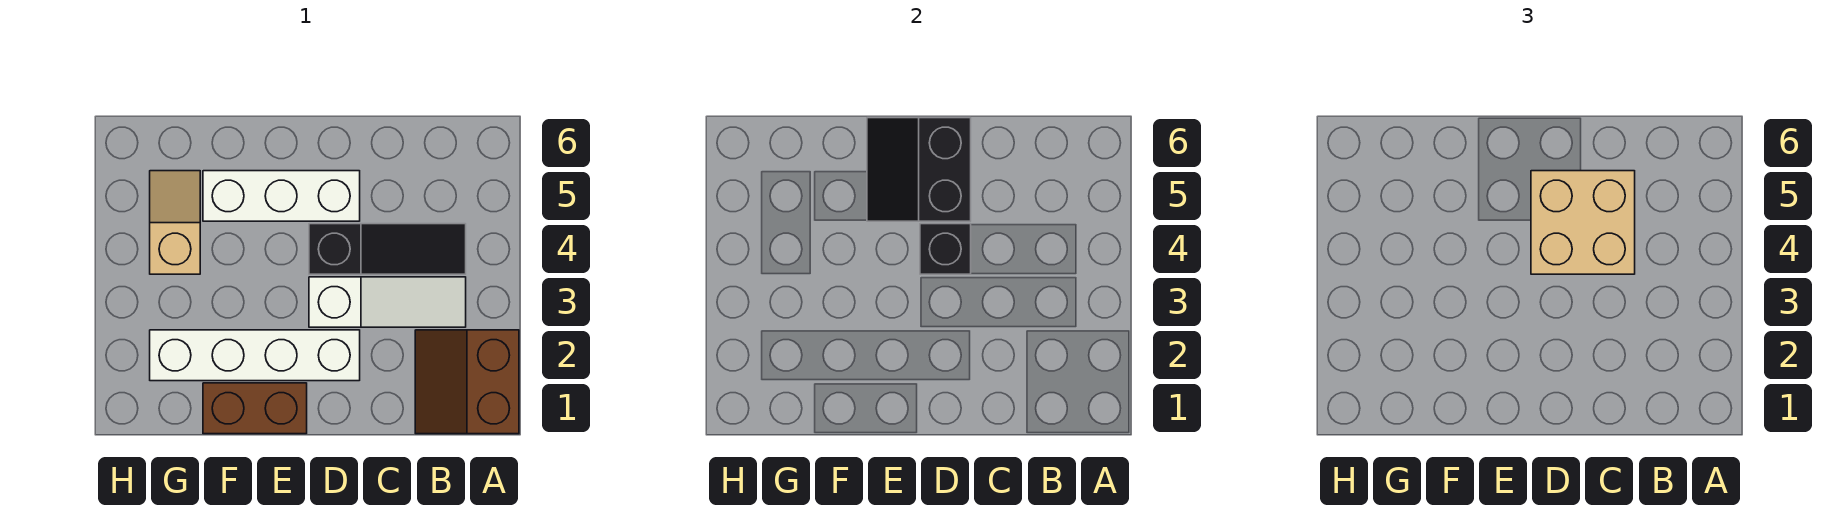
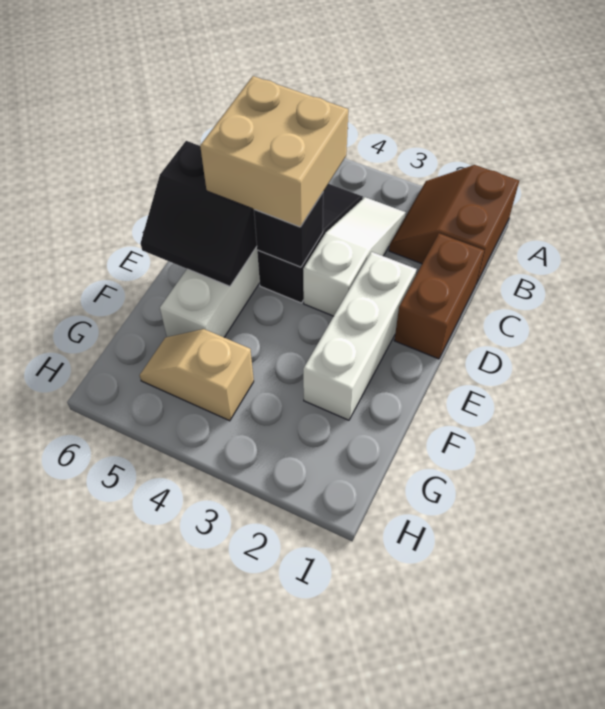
brown slope A1:B2 level 1 top A -> brown slope A1:B2 level 1 top 1
white brick D2:G2 level 1 -> white brick D2:F2 level 1
brown brick E1:F1 level 1 -> brown brick C1:D1 level 1

